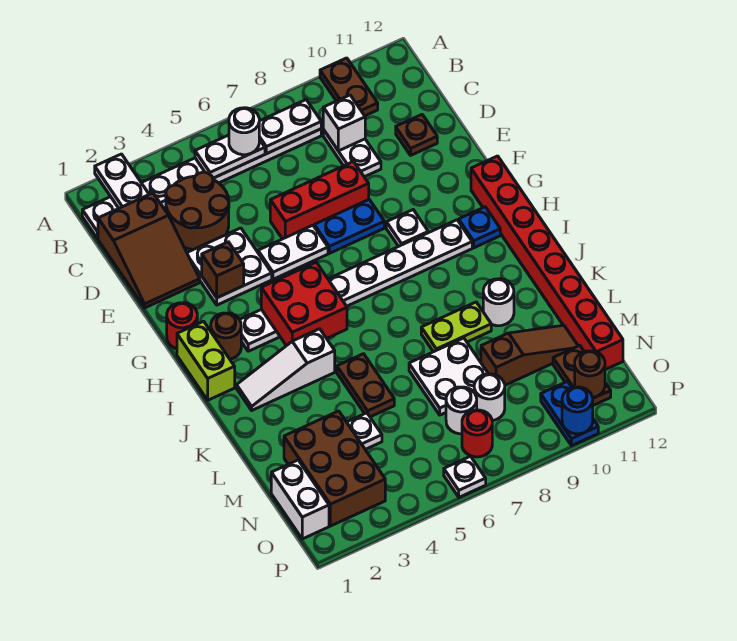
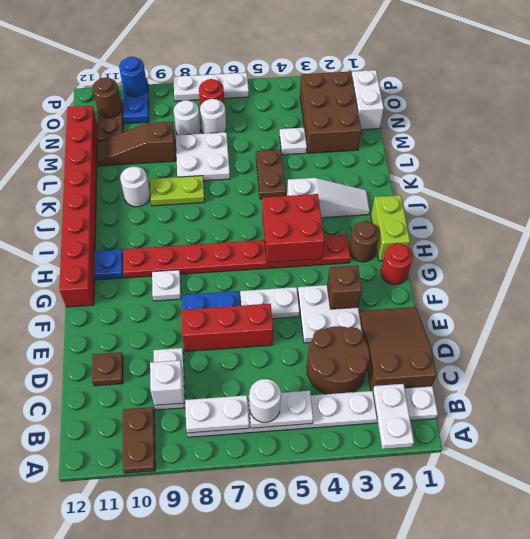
white plate H3:H10 level 1 -> red plate H3:H10 level 1
white plate P6 level 1 -> white plate P6:P8 level 1

